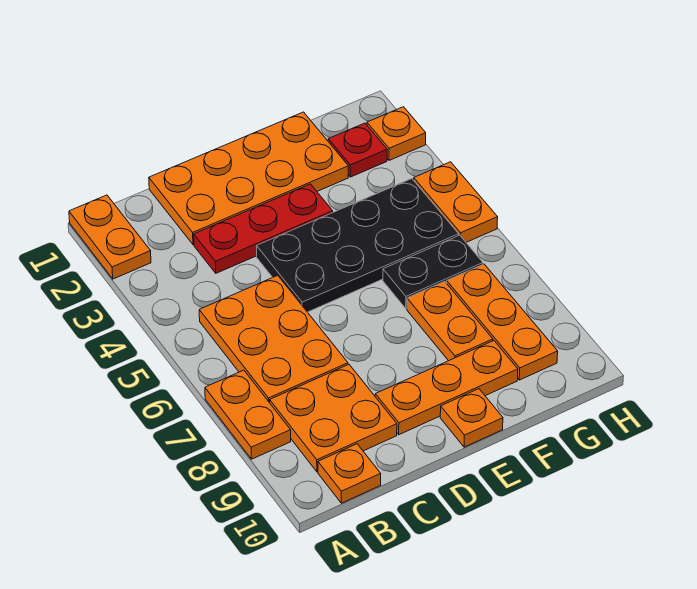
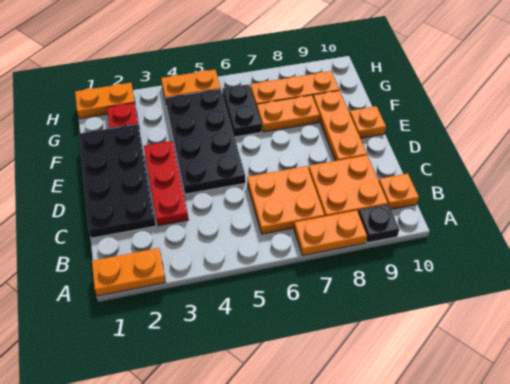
none -> black plate A9 level 1
orange plate B5:C7 level 1 -> orange plate B6:C7 level 1
orange plate C1:F2 level 1 -> black plate C1:F2 level 1
orange plate H2 level 1 -> orange plate H1:H2 level 1

